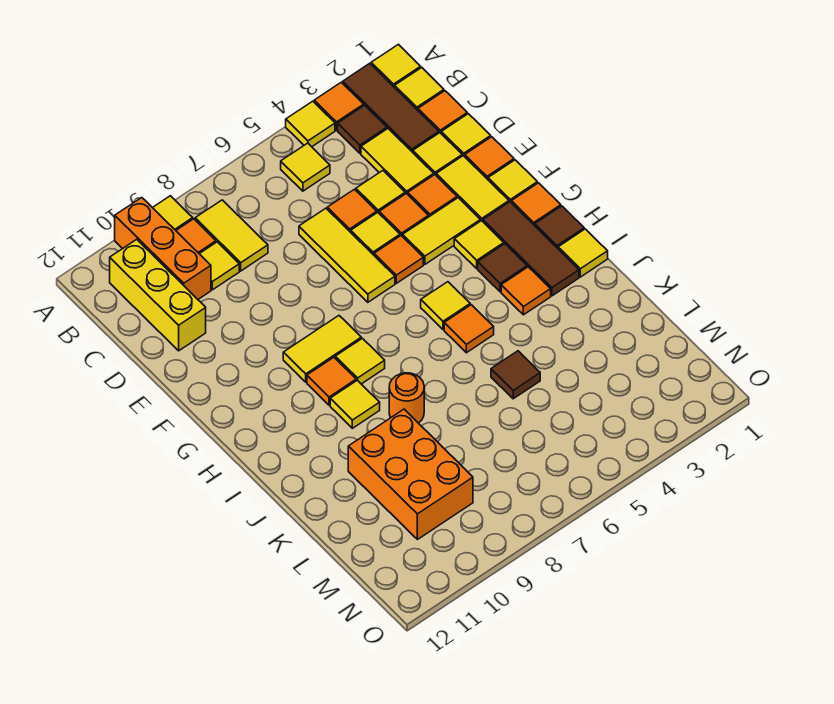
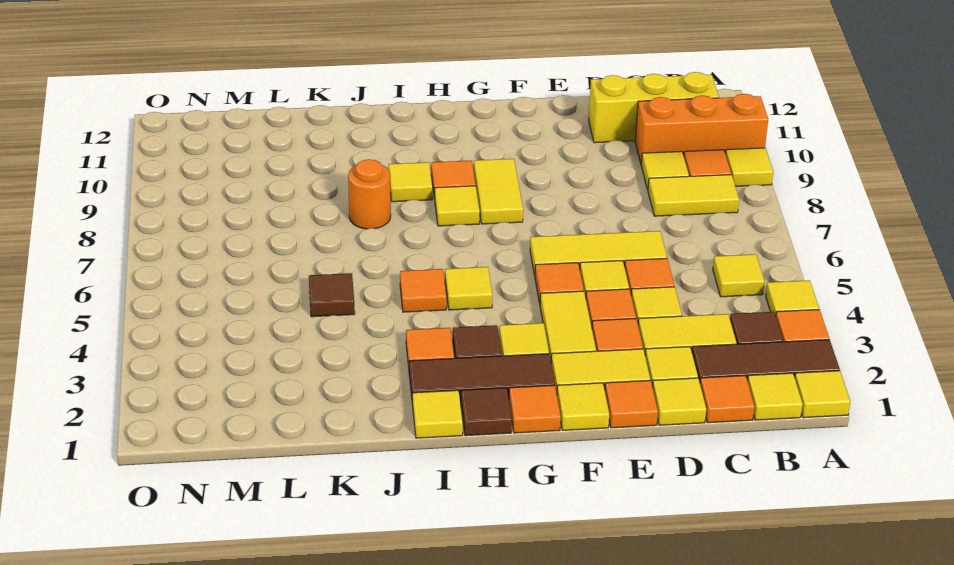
orange brick K9:M10 level 1 -> none

